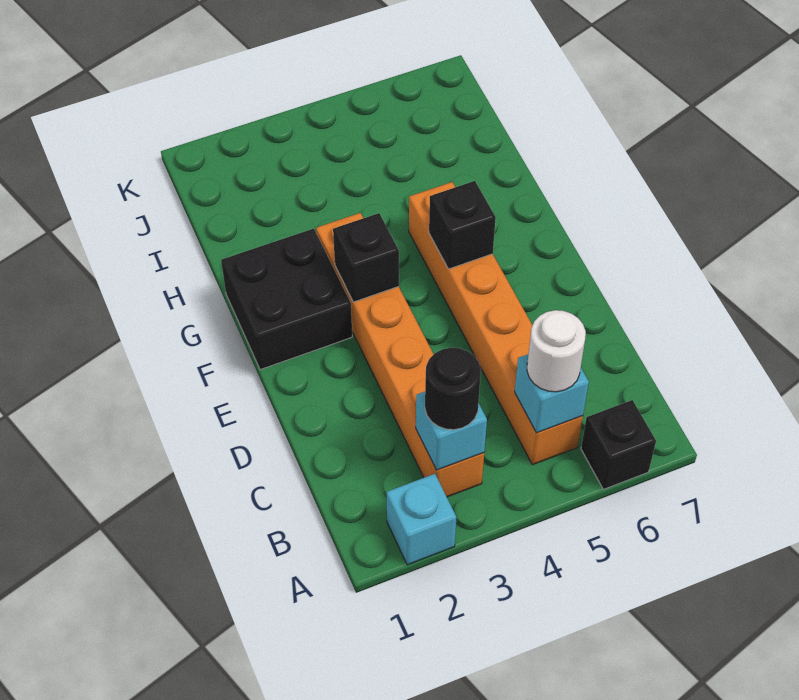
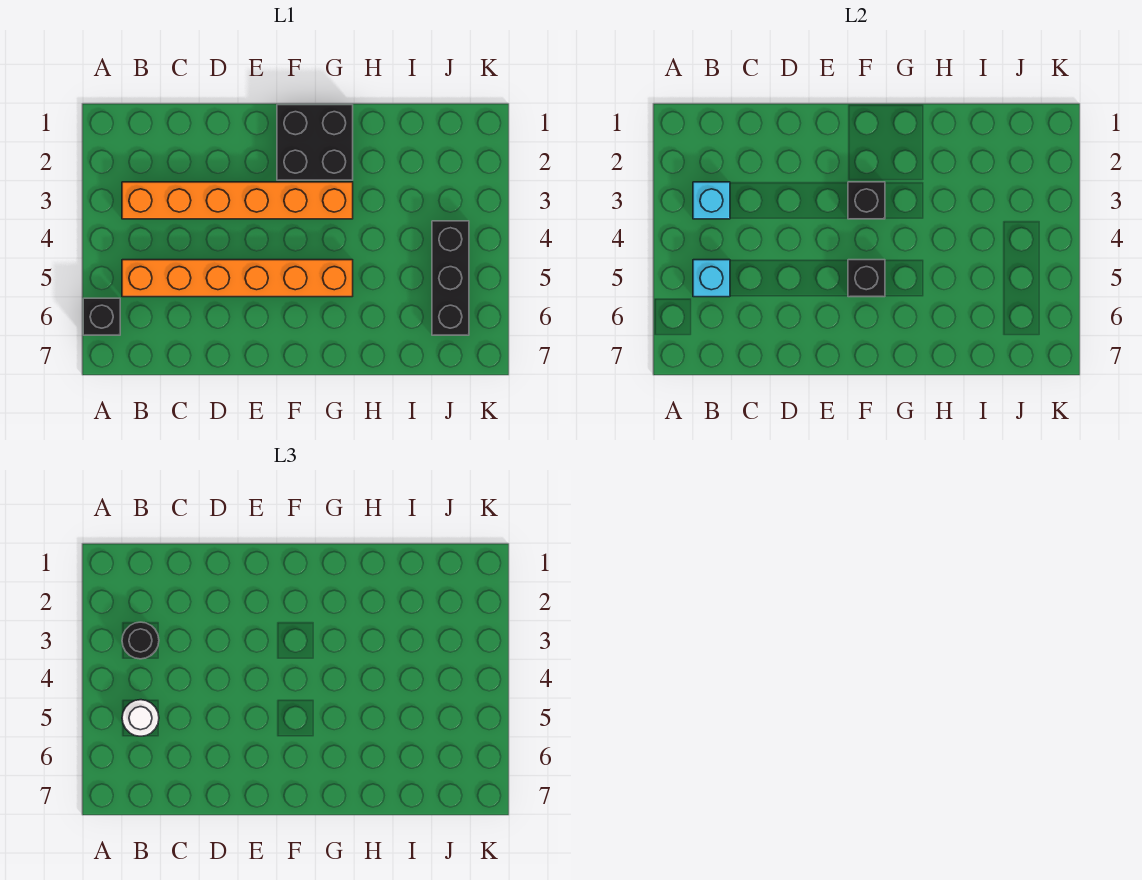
cyan brick A2 level 1 -> none
none -> black brick J4:J6 level 1

